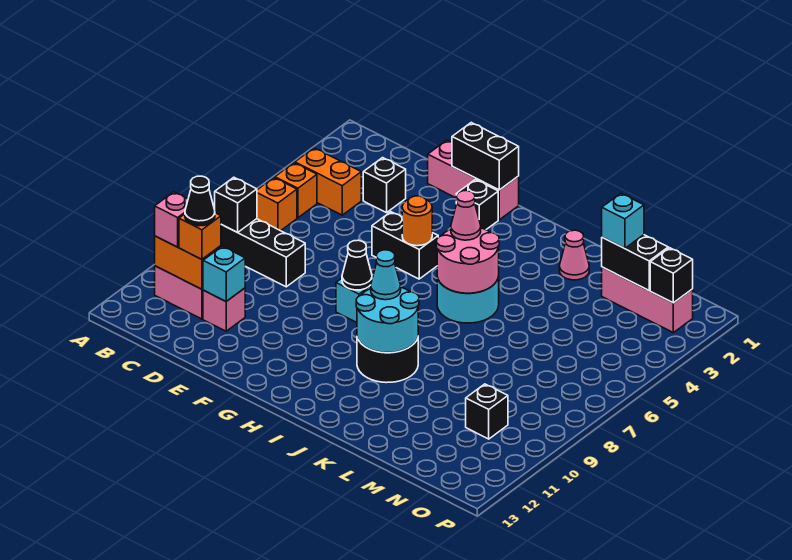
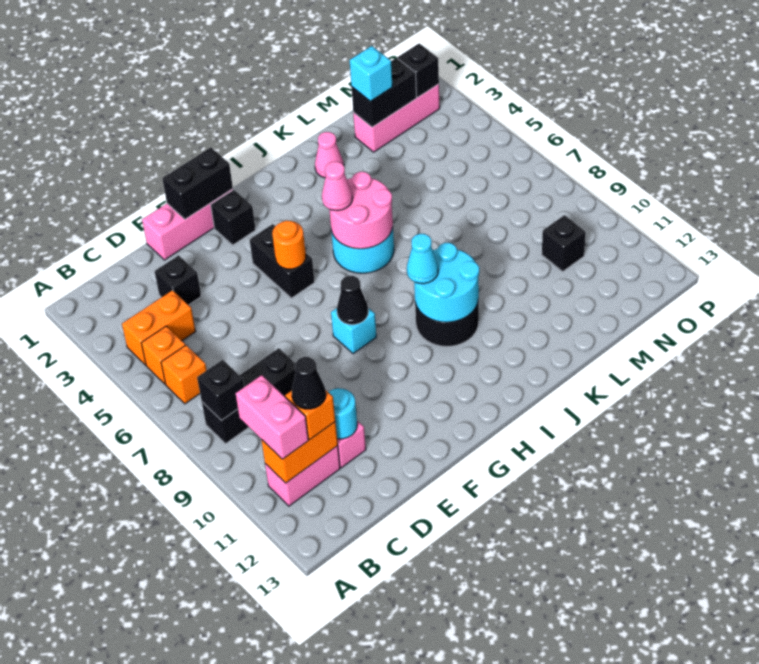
pink brick B11 level 3 -> pink brick B10:B11 level 3
cyan brick D11 level 2 -> cyan round brick D11 level 2
black brick F5:G5 level 1 -> black brick G4:G5 level 1

